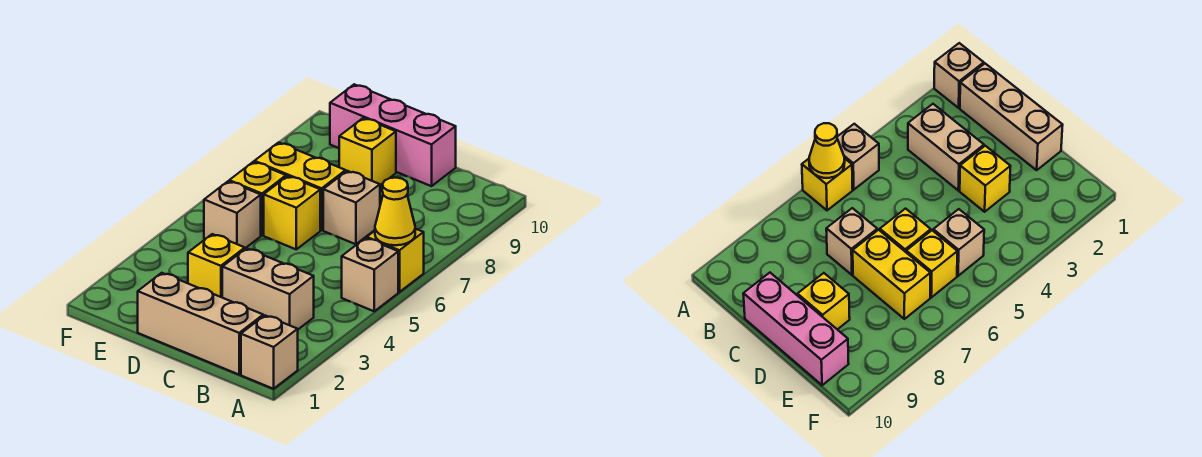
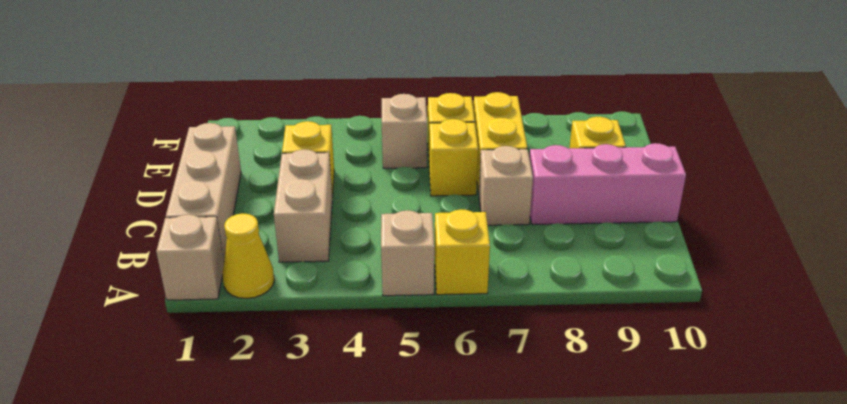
yellow cone A6 level 2 -> yellow cone A2 level 1
pink brick C10:E10 level 1 -> pink brick C8:C10 level 1

